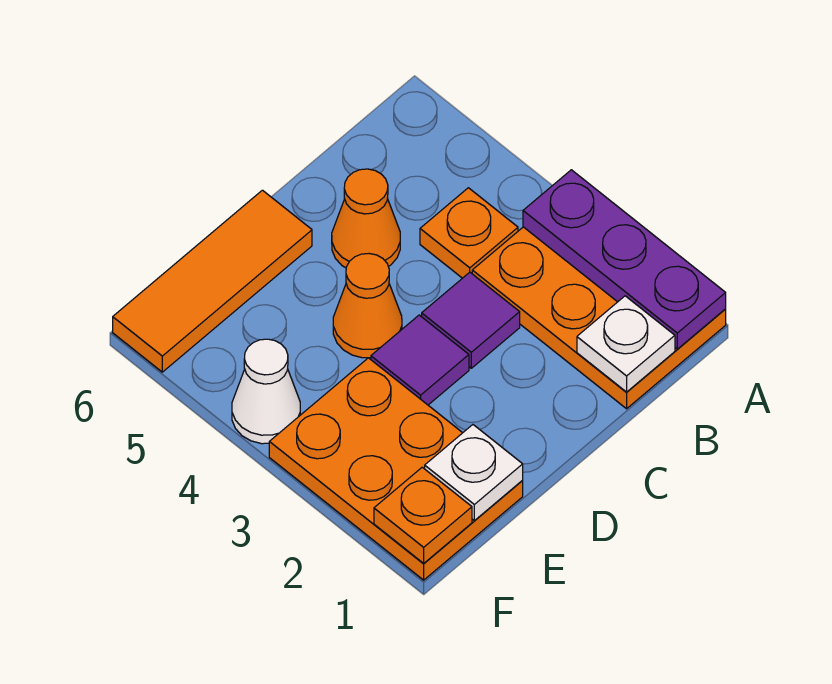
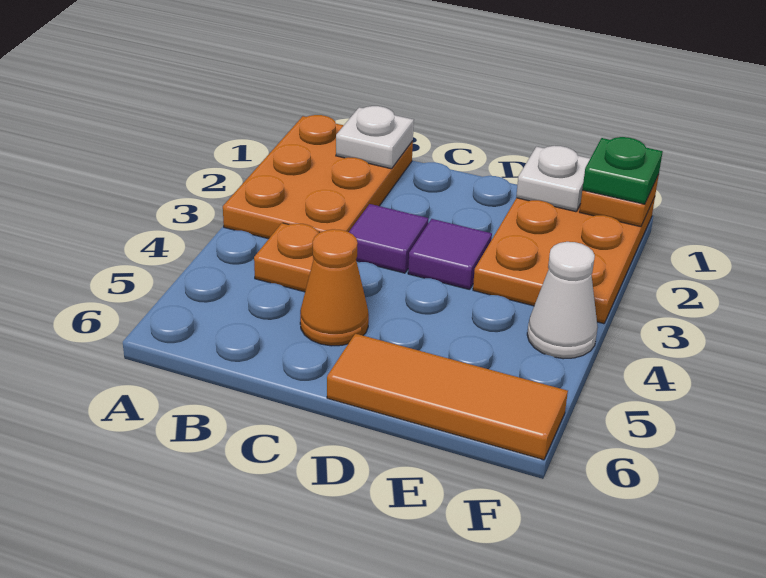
purple plate A1:A3 level 2 -> none
orange cone D4 level 1 -> none
none -> green plate F1 level 3

